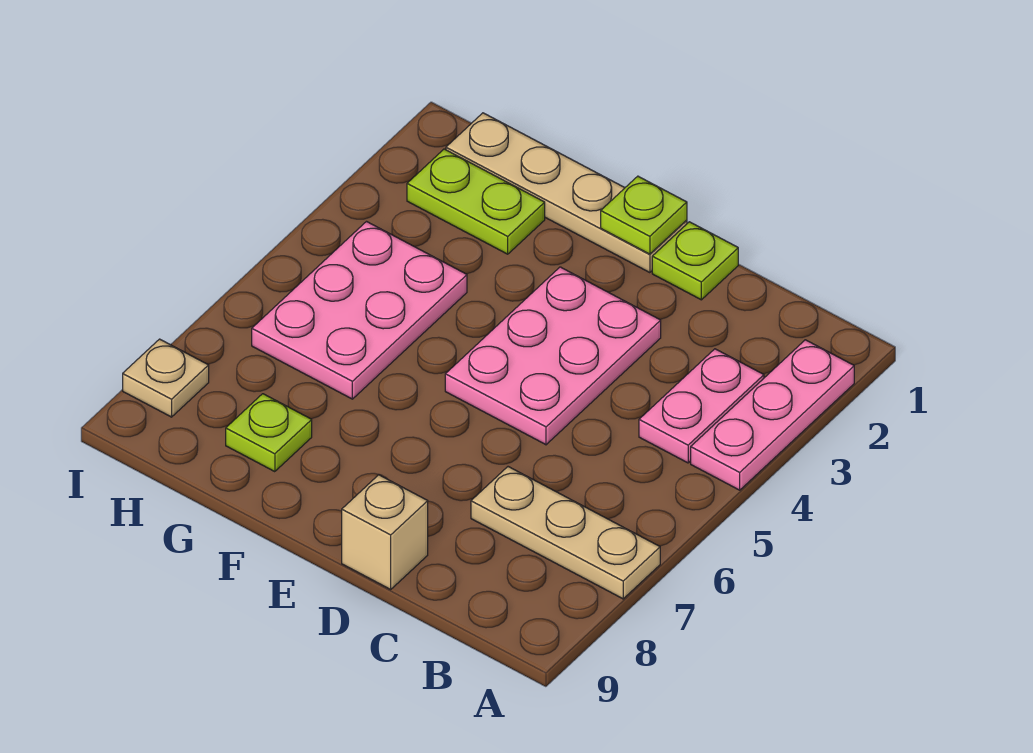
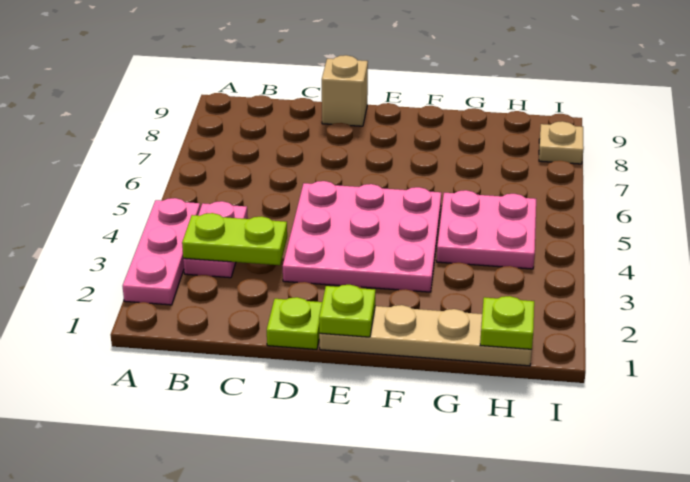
tan plate A7:C7 level 1 -> none
pink plate D3:E5 level 1 -> pink plate D3:F5 level 1
lime plate G2:H2 level 1 -> lime plate B3:C3 level 2
pink plate G4:H6 level 1 -> pink plate G4:H5 level 1
lime plate G8 level 1 -> lime plate H1 level 2

